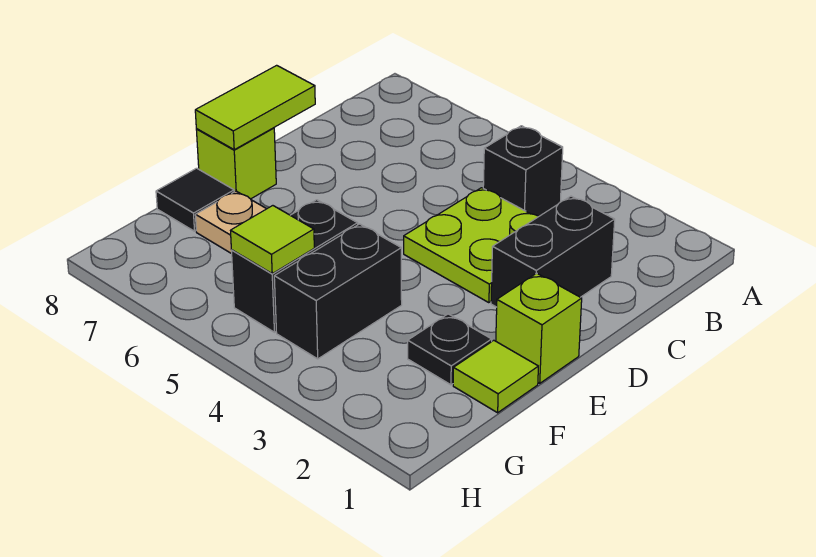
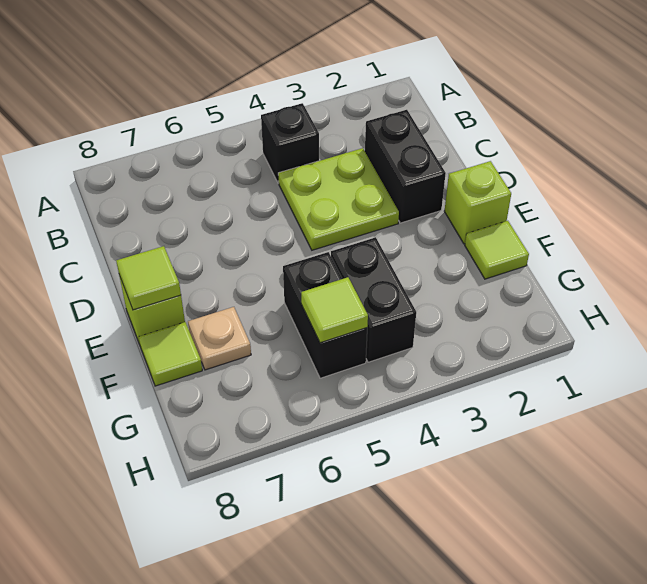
lime tile D8:E8 level 2 -> lime tile E8 level 2
black plate F2 level 1 -> none
black tile F8 level 1 -> lime tile F8 level 1

